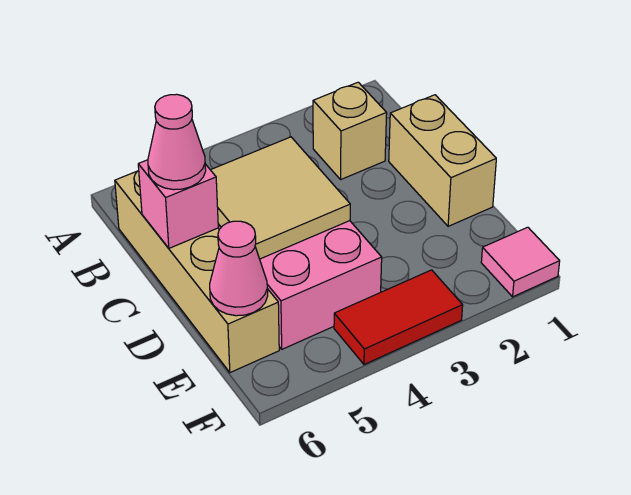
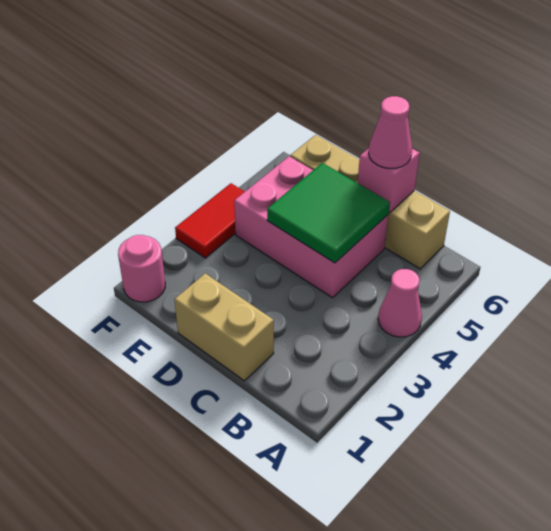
tan brick B2 level 1 -> none
tan tile C4:D5 level 2 -> green tile C4:D5 level 2
pink cone E6 level 2 -> pink cone A4 level 1
pink tile F1 level 1 -> pink round brick F1 level 1

